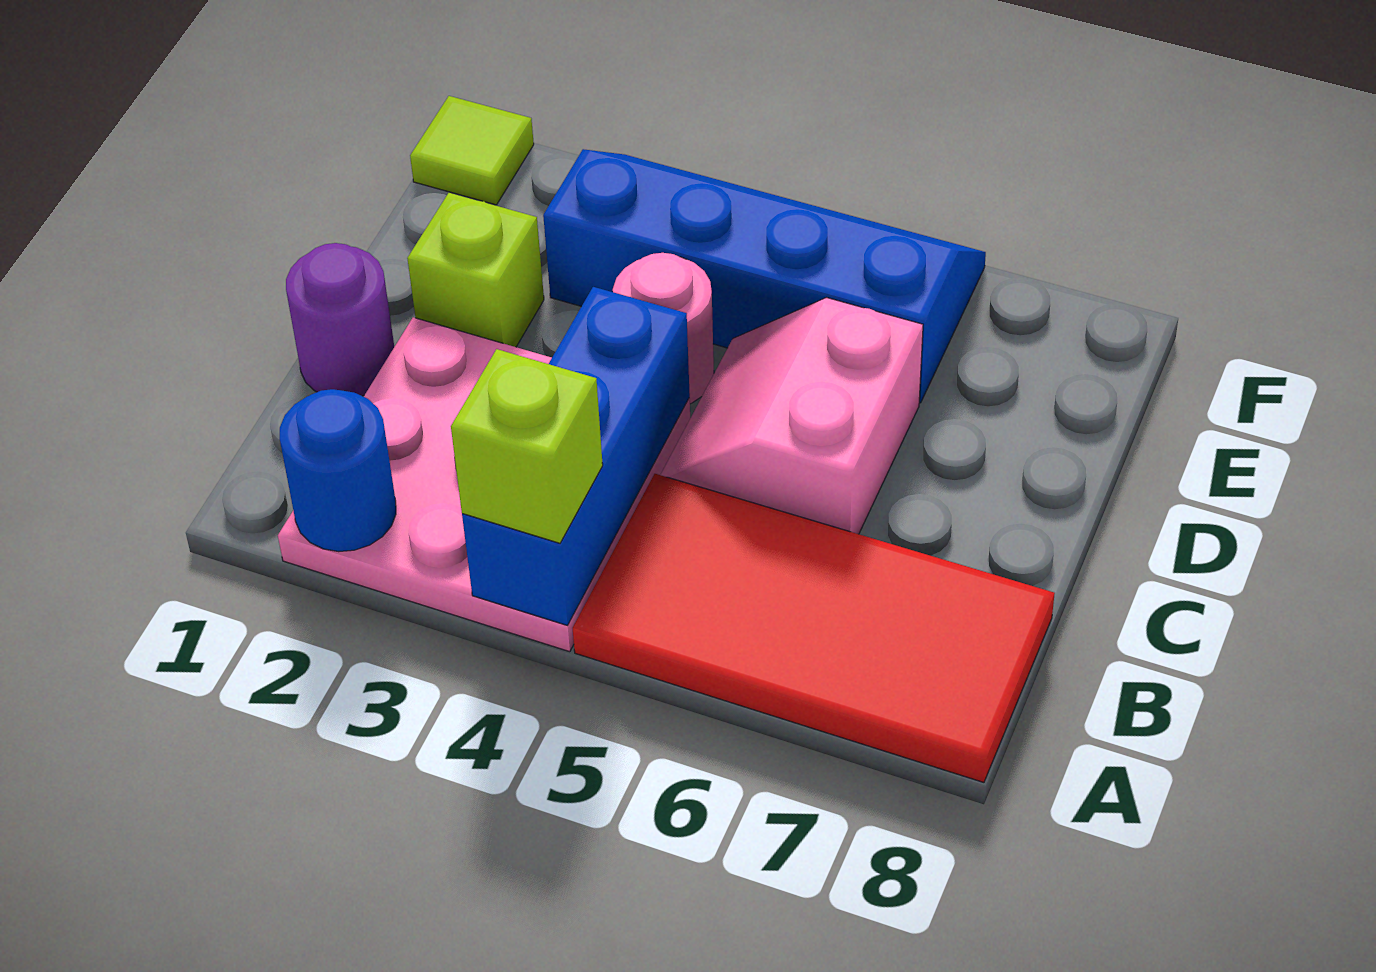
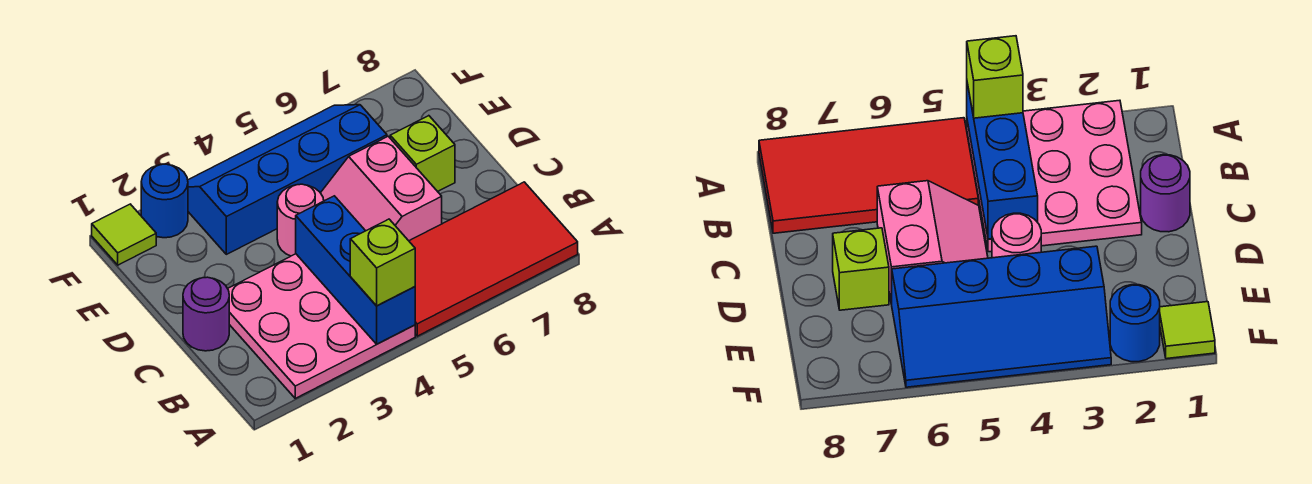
blue round brick A2 level 2 -> blue round brick F2 level 1
lime brick D2 level 1 -> lime brick D7 level 1

